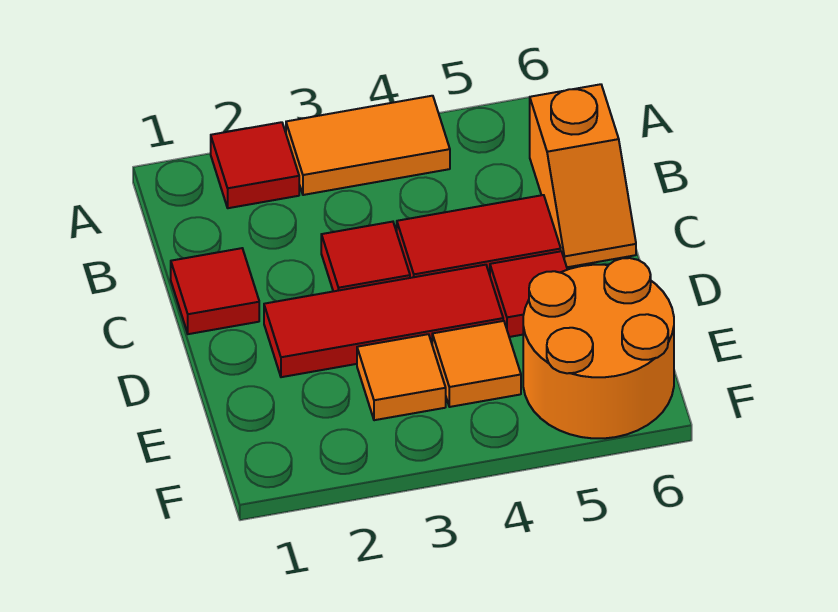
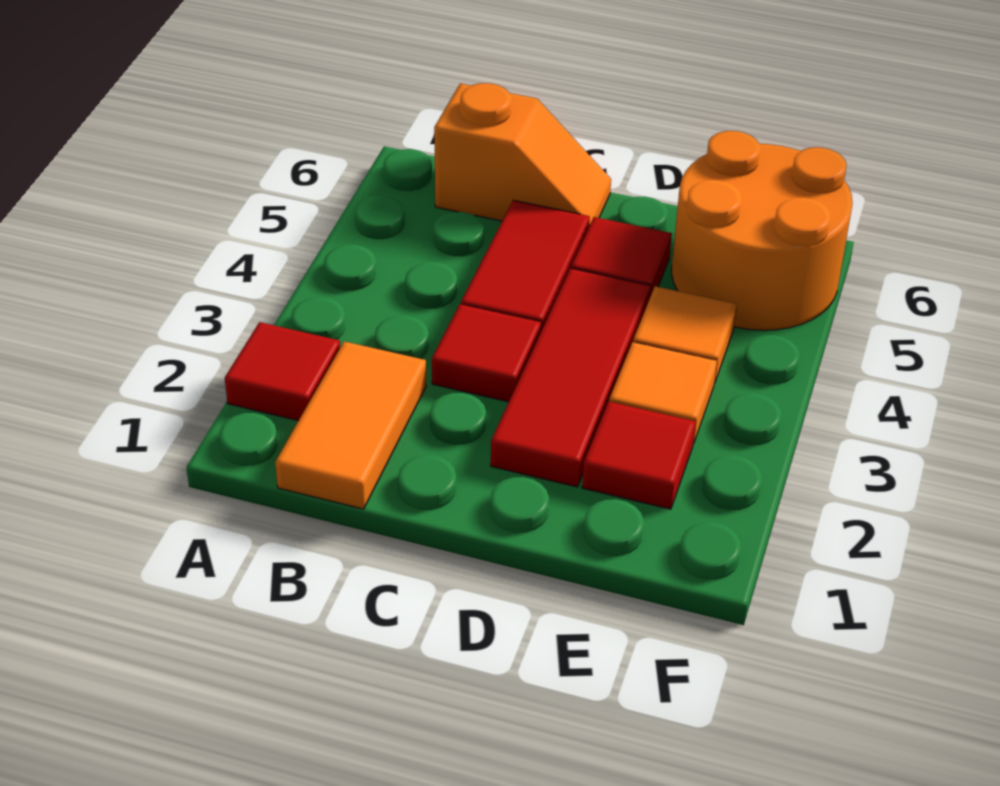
orange tile A3:A4 level 1 -> orange tile B1:B2 level 1
red tile C1 level 1 -> red tile E2 level 1

